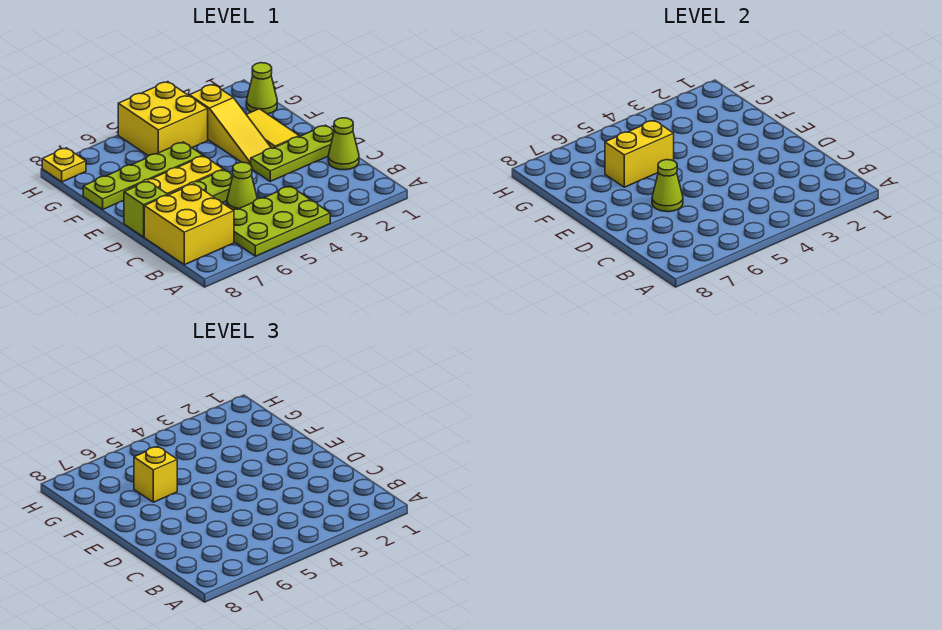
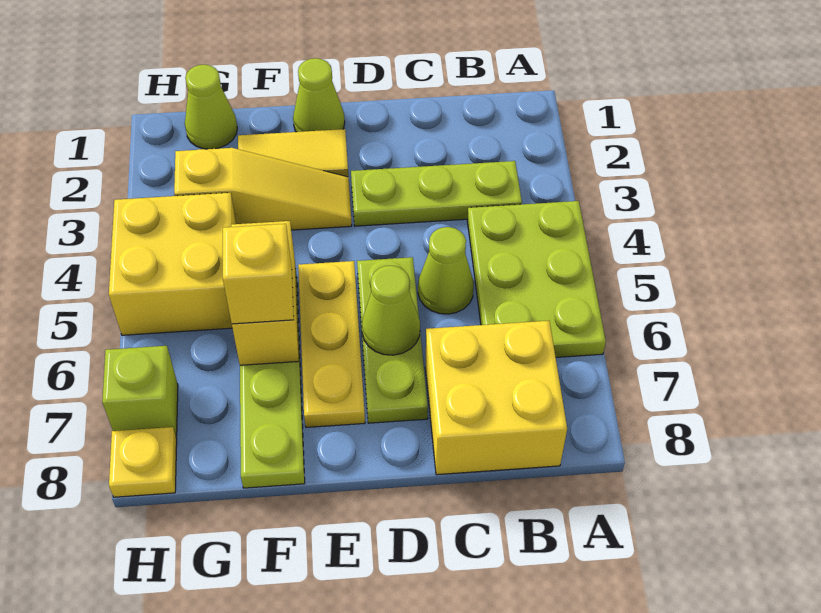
lime cone C1 level 1 -> lime cone E1 level 1
lime plate D1:D3 level 1 -> lime plate B3:D3 level 1
lime brick D8 level 1 -> lime brick H7 level 1

